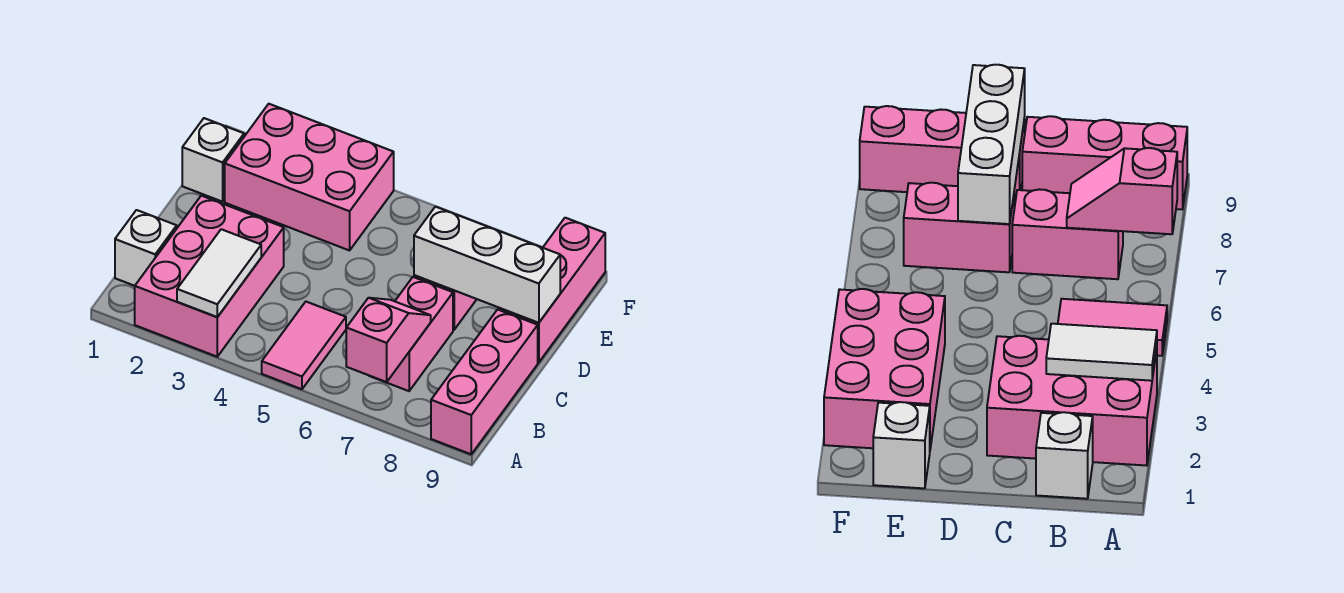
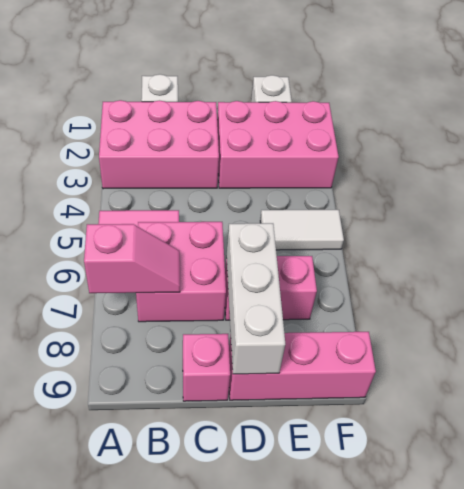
white tile A3:B3 level 2 -> white tile E5:F5 level 1
pink brick A9:C9 level 1 -> pink brick C9 level 1
pink brick B7:C7 level 1 -> pink brick B6:C7 level 1
pink brick E2:F4 level 1 -> pink brick D2:F3 level 1

